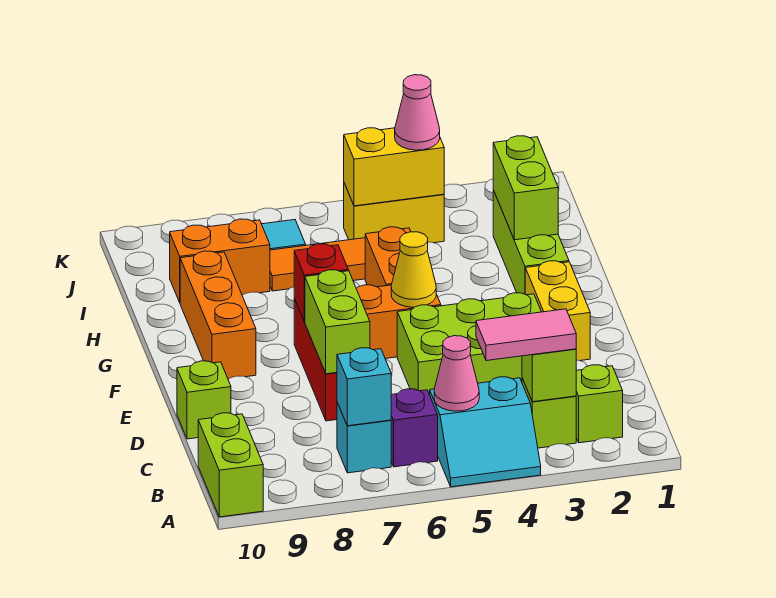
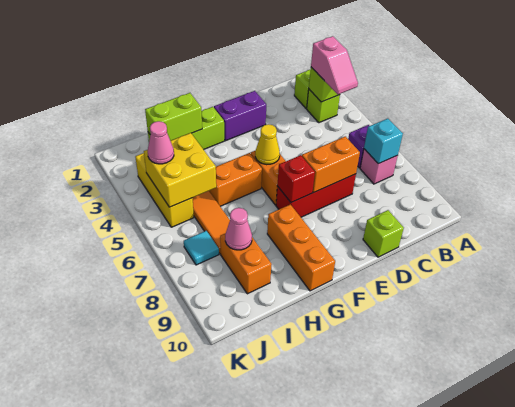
cyan slope A4:B5 level 1 top B -> none
lime brick A10:B10 level 1 -> none
pink tile B3:B4 level 3 -> pink slope B3:B4 level 3 top 3
pink cone B5 level 2 -> pink cone I8 level 2
cyan brick B7 level 1 -> pink brick B7 level 1
lime brick D3:E5 level 1 -> none
lime brick D7:E7 level 2 -> orange brick D7:E7 level 2
yellow brick E2:F2 level 1 -> purple brick E2:F2 level 1
orange brick F9:H9 level 1 -> orange brick G8:G10 level 1
yellow brick J4:J5 level 1 -> yellow brick J3:J5 level 1
yellow brick J4:J5 level 2 -> yellow brick I4:J5 level 2

